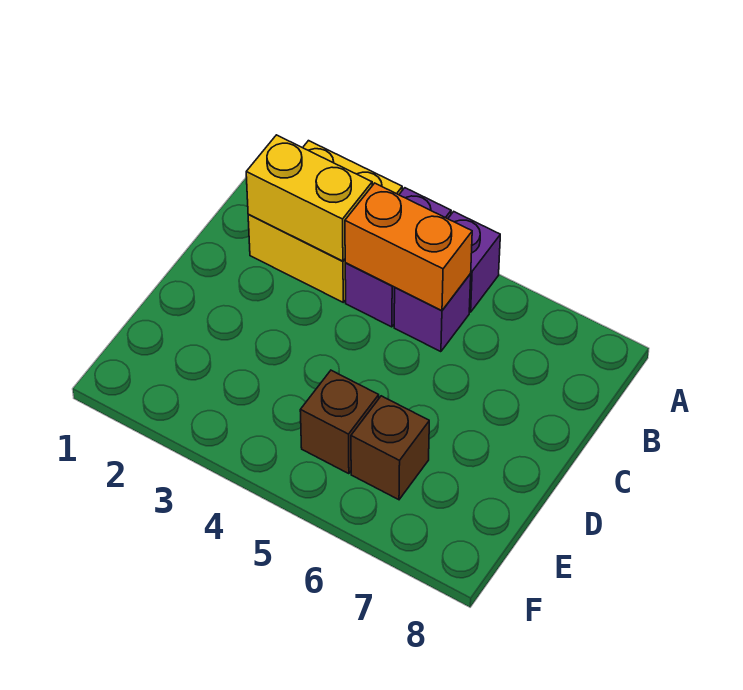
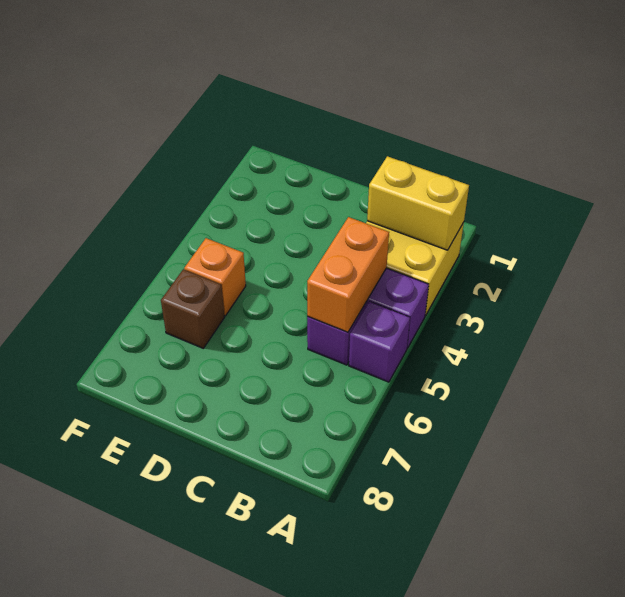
yellow brick B2:B3 level 2 -> yellow brick A2:B2 level 2
brown brick E5 level 1 -> orange brick E5 level 1

